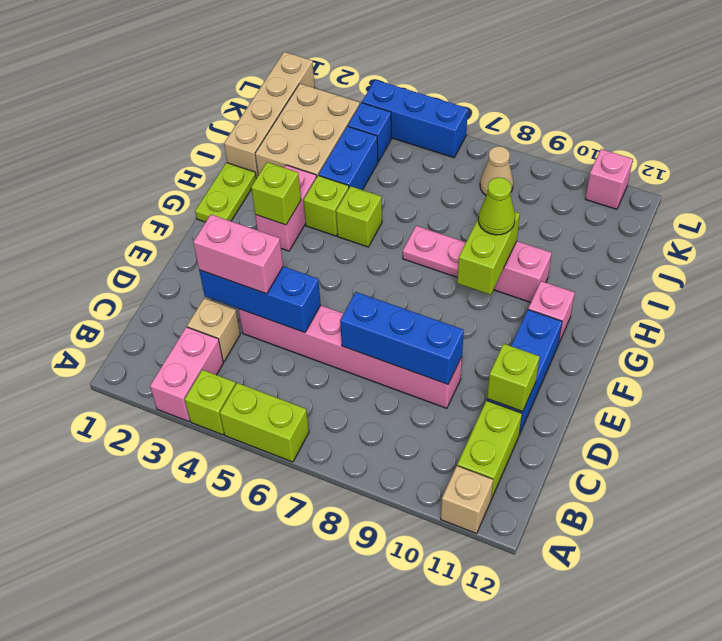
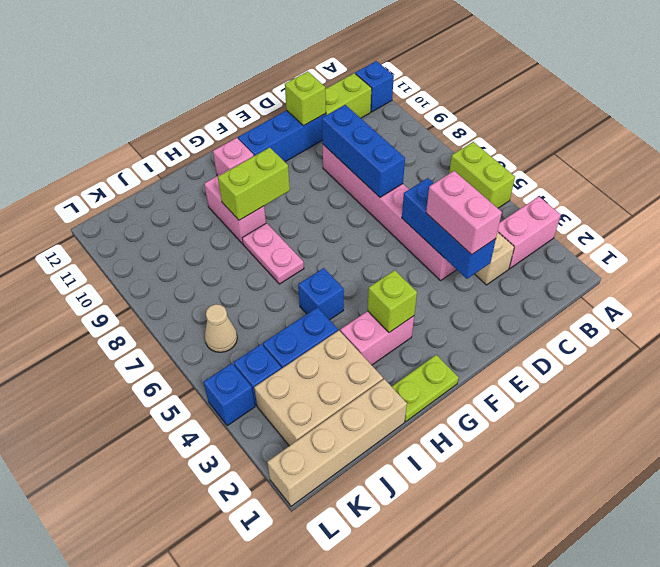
lime brick A4 level 1 -> none
tan brick A11 level 1 -> blue brick A11 level 1
lime brick H4 level 1 -> none
lime brick H5 level 1 -> blue brick H5 level 1
lime cone H9 level 3 -> none
tan cone K8 level 1 -> tan cone K6 level 1
blue brick L4:L6 level 1 -> blue brick L4 level 1
pink brick L11 level 1 -> none

